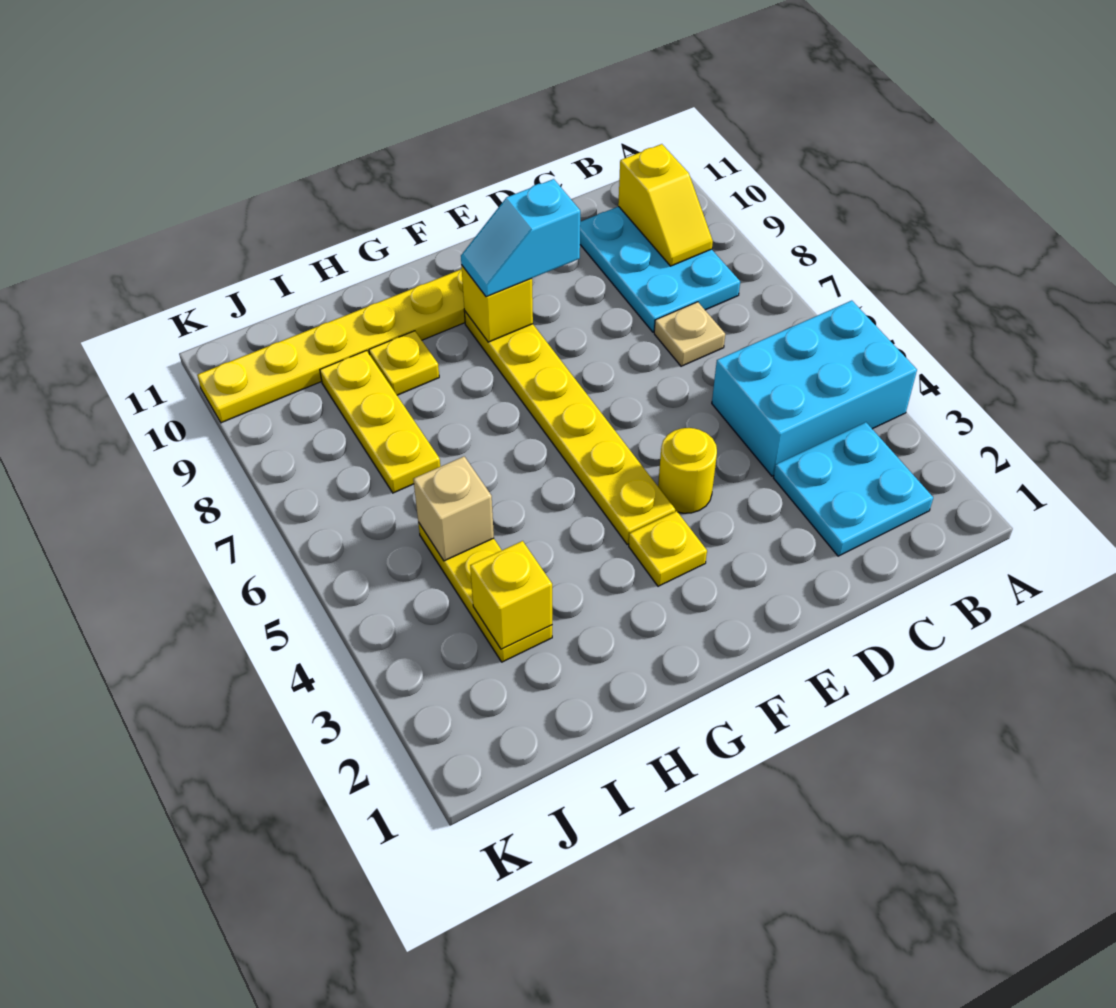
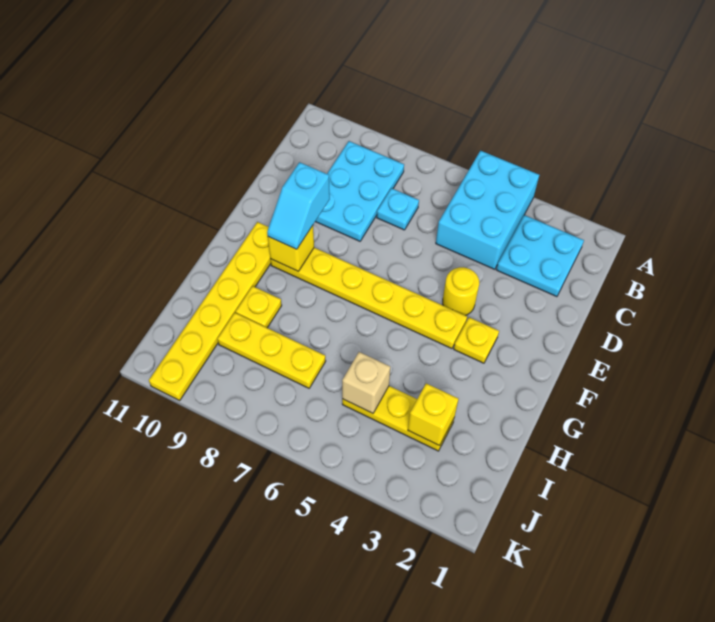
cyan plate B8:C10 level 1 -> cyan plate B8:D9 level 1
yellow slope B9:B10 level 2 top 10 -> none
tan plate C7 level 1 -> cyan plate C7 level 1

